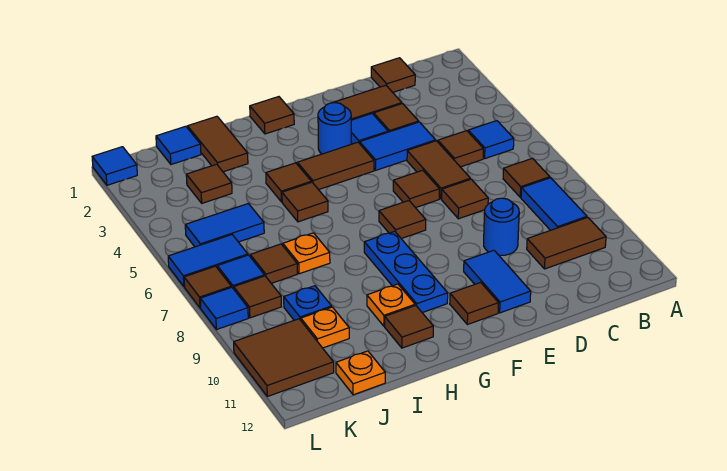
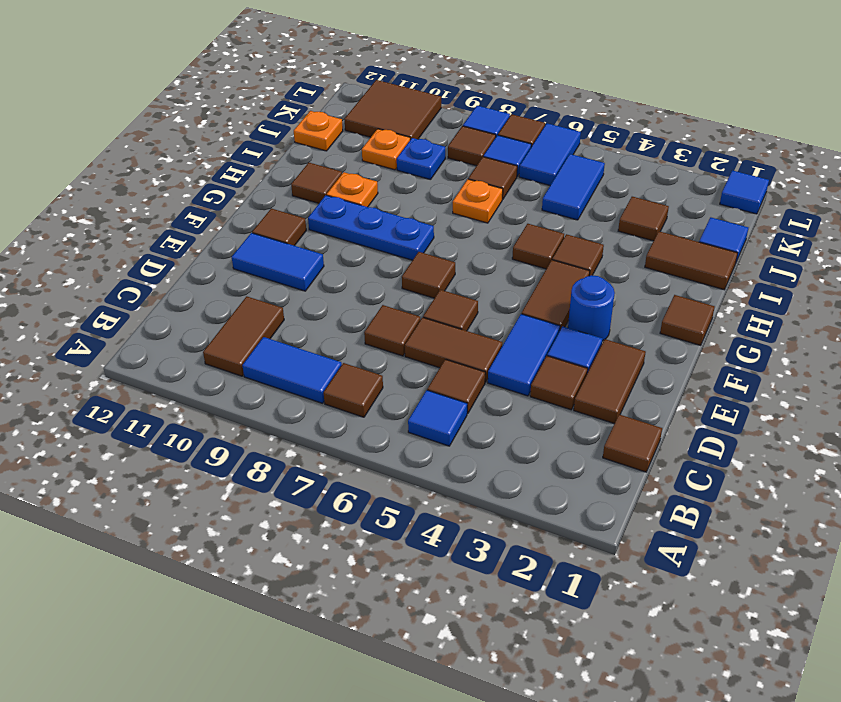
blue round brick D9 level 1 -> none

